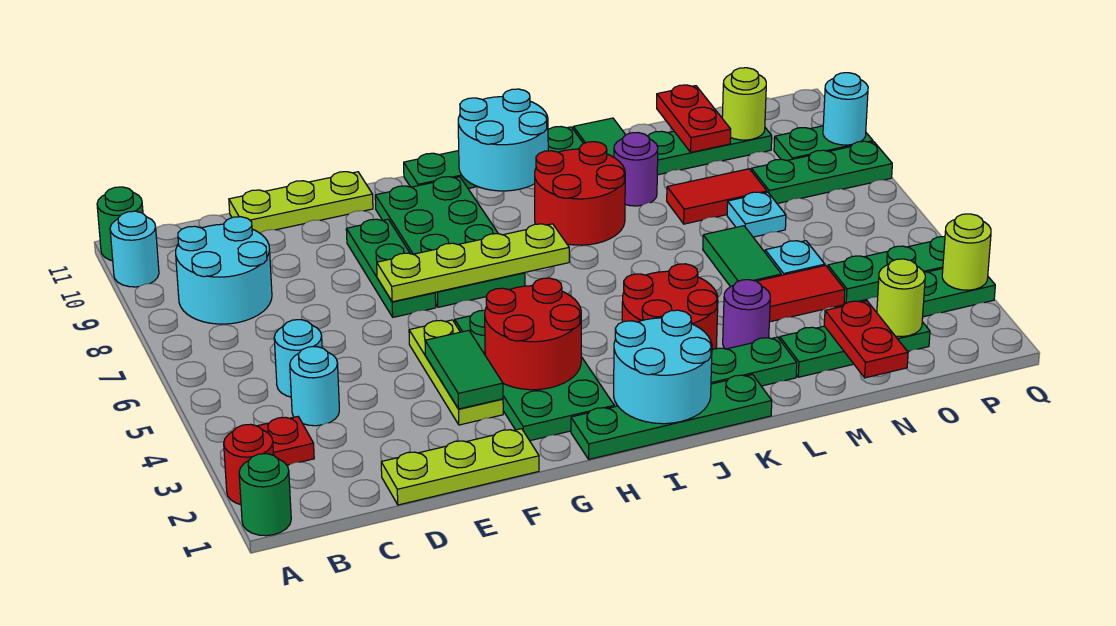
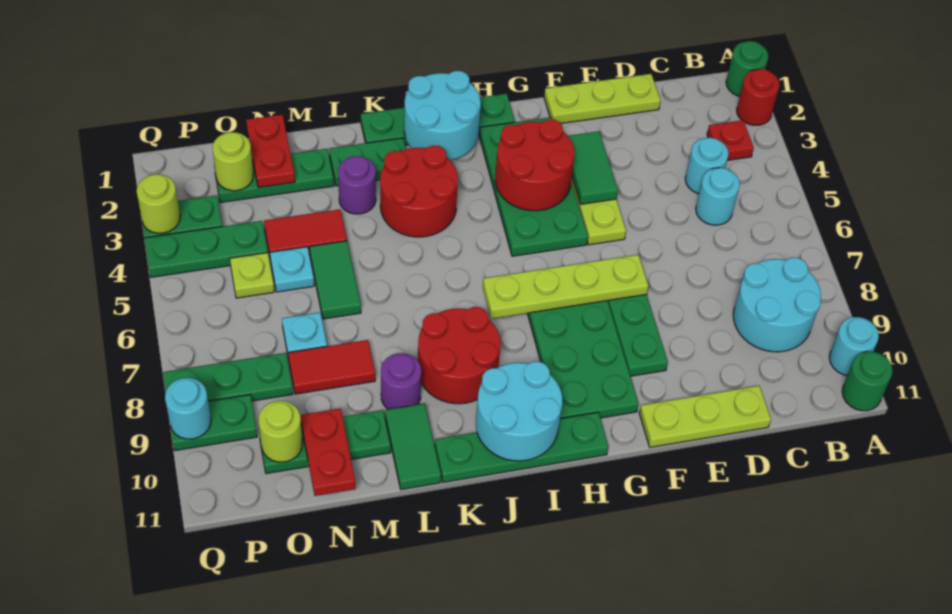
none -> lime plate O5 level 1

